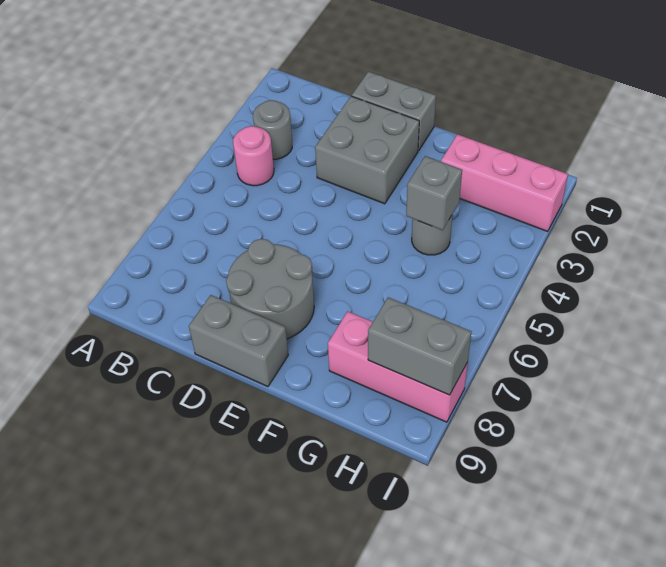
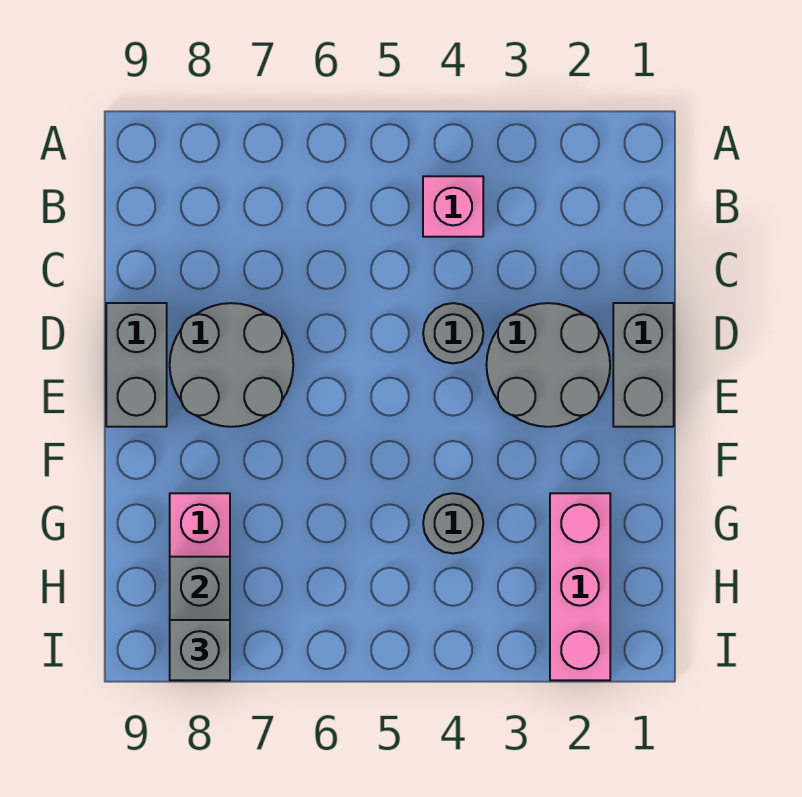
grey round brick B3 level 1 -> grey round brick D4 level 1
pink round brick B4 level 1 -> pink brick B4 level 1
grey brick D2:E3 level 1 -> grey round brick D2:E3 level 1
grey brick G4 level 2 -> grey brick I8 level 3

